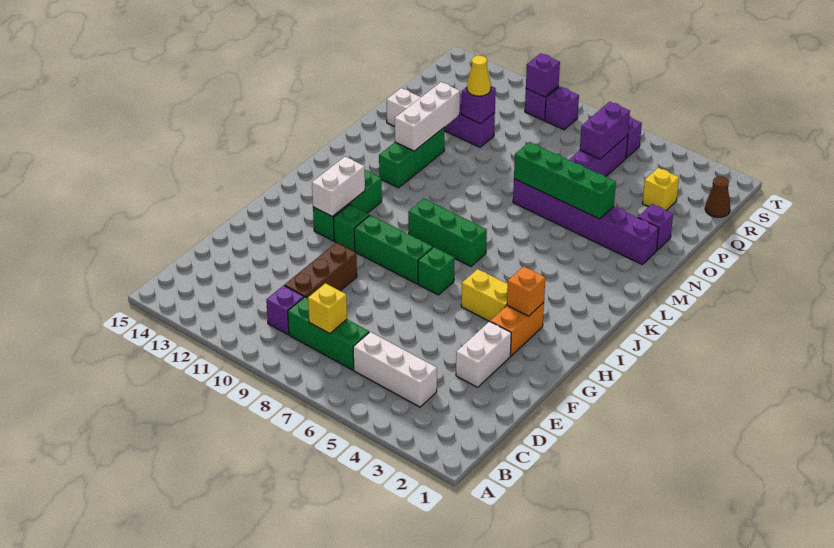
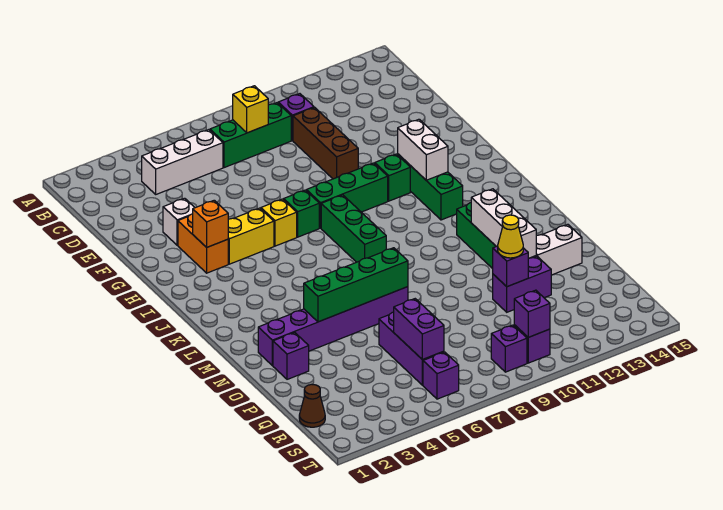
white brick E3:F3 level 1 -> white brick F3 level 1
green brick J7:J9 level 1 -> green brick I8:K8 level 1
yellow brick Q3 level 1 -> yellow brick H6 level 1

